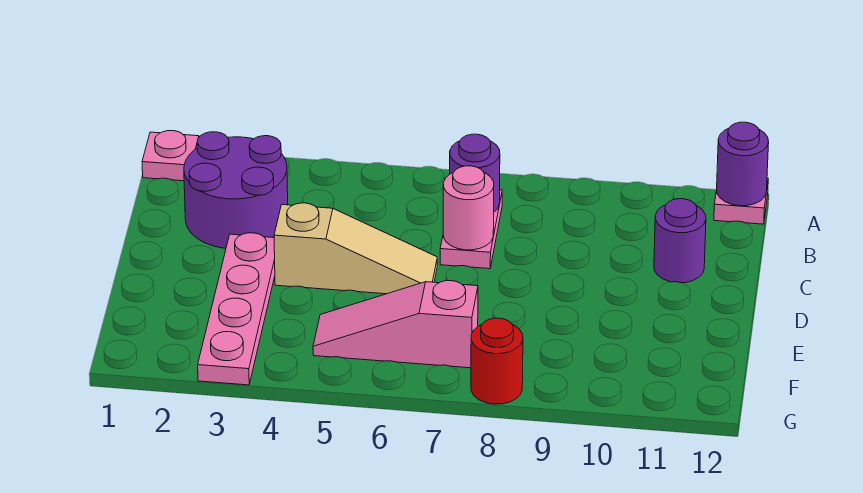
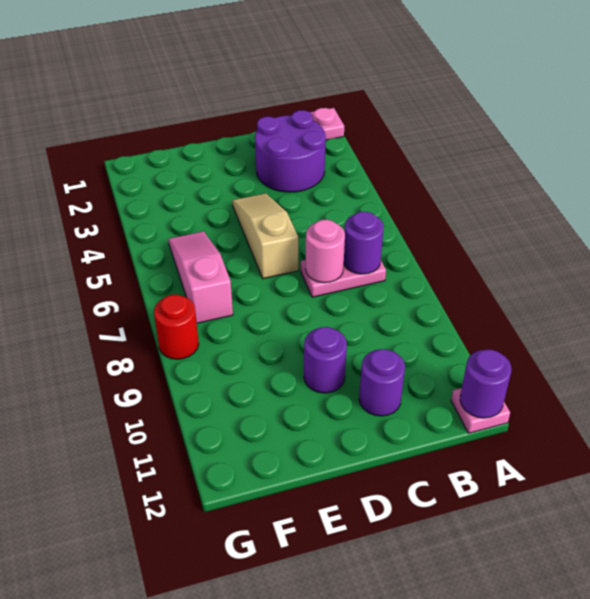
pink plate D3:G3 level 1 -> none
tan slope D4:D6 level 1 top 4 -> tan slope D4:D6 level 1 top 6
none -> purple round brick D10 level 1

